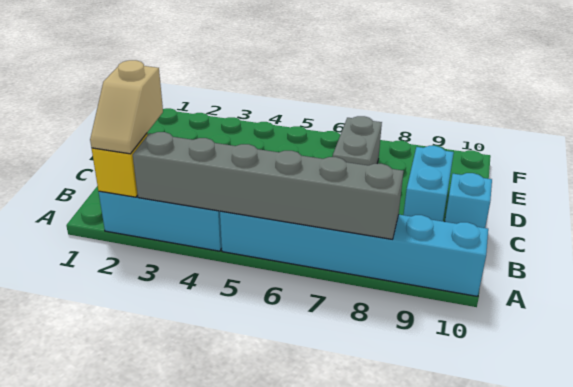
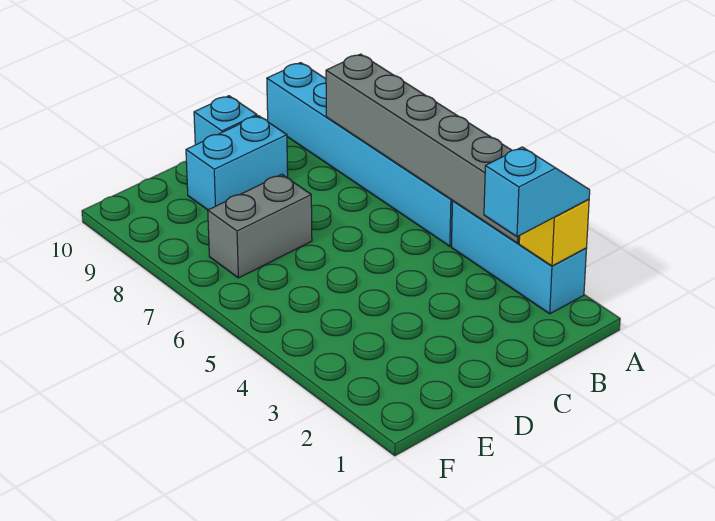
tan slope A2:B2 level 3 top B -> cyan slope A2:B2 level 3 top B

